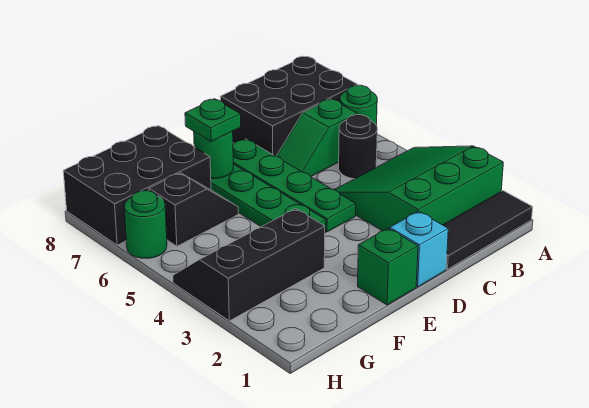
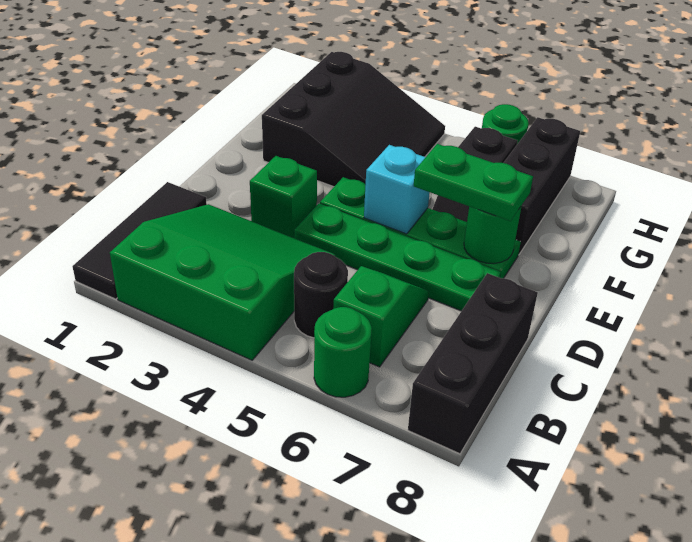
green slope A2:C4 level 1 top 2 -> green slope A2:C4 level 1 top A
black brick A7:C8 level 1 -> black brick A8:C8 level 1
cyan brick D1 level 1 -> cyan brick E5 level 2
green brick E1 level 1 -> green brick D3 level 1
green plate E7 level 3 -> green plate E6:E7 level 3
black slope F3:H4 level 1 top 3 -> black slope F2:H4 level 1 top 2
black brick F7:H8 level 1 -> black brick F7:H7 level 1

